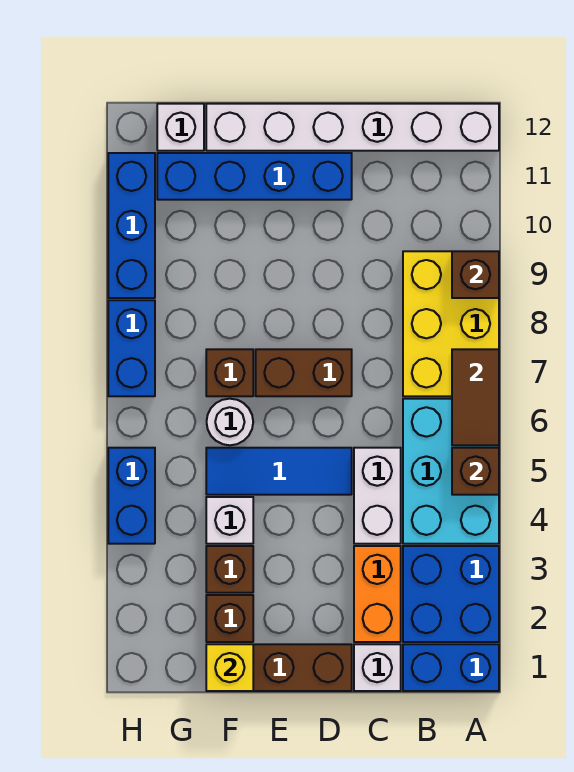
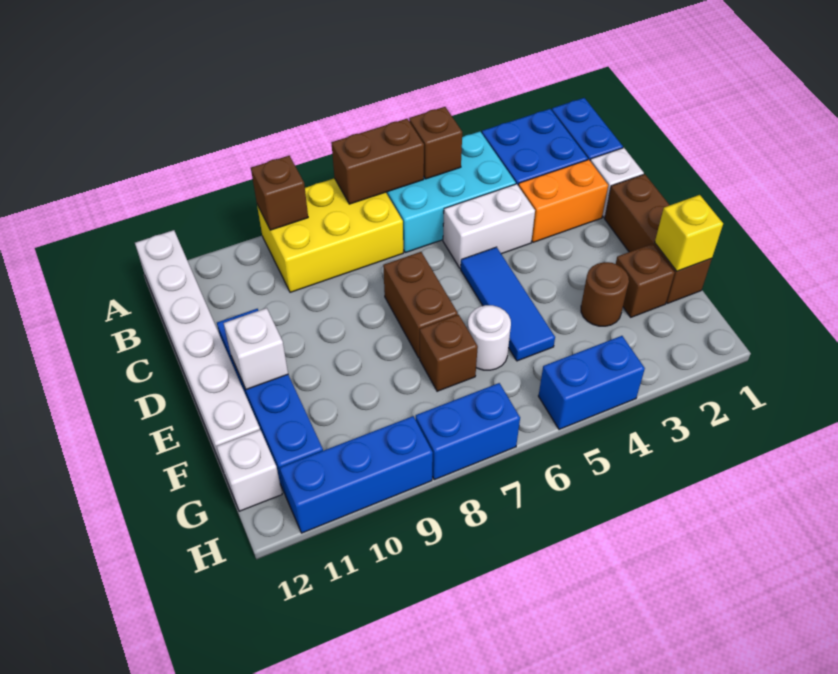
brown tile A6:A7 level 2 -> brown brick A6:A7 level 2
brown brick F3 level 1 -> brown round brick F3 level 1
white brick F4 level 1 -> white brick E11 level 2

